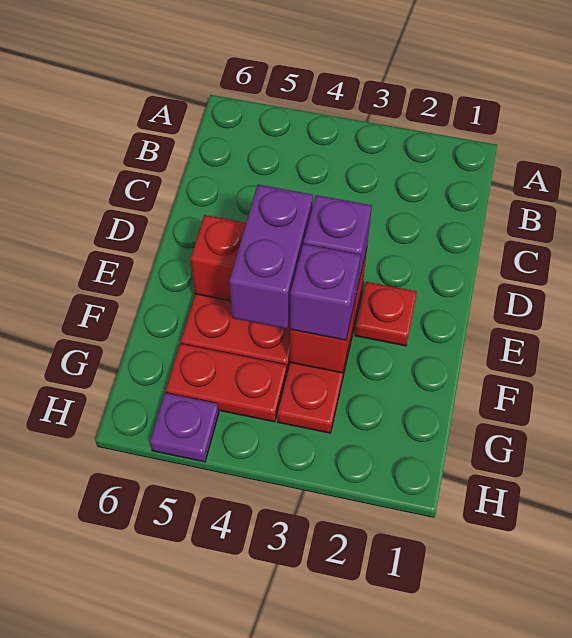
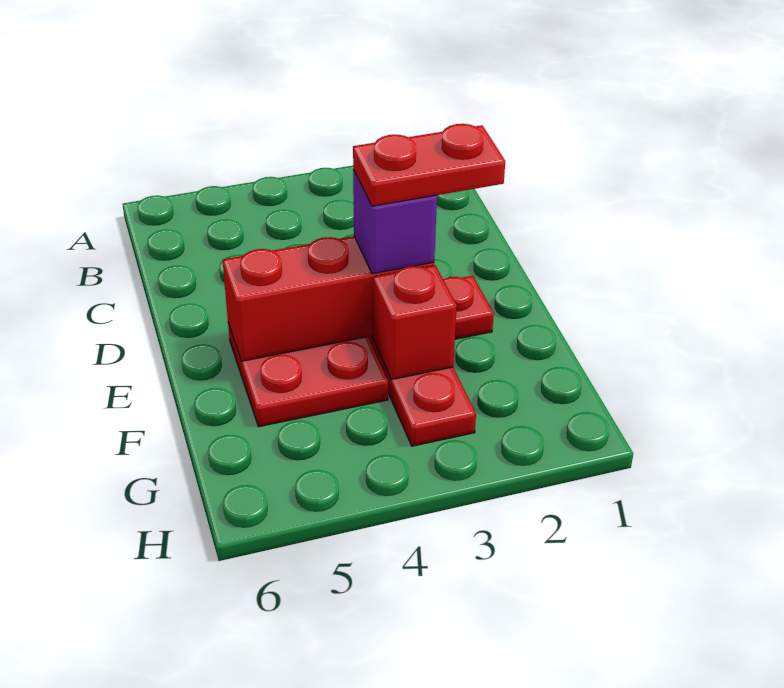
purple brick E4:F4 level 3 -> none
purple brick F3 level 3 -> none
red plate G4:G5 level 1 -> red plate E2:E3 level 4
purple plate H5 level 1 -> none

